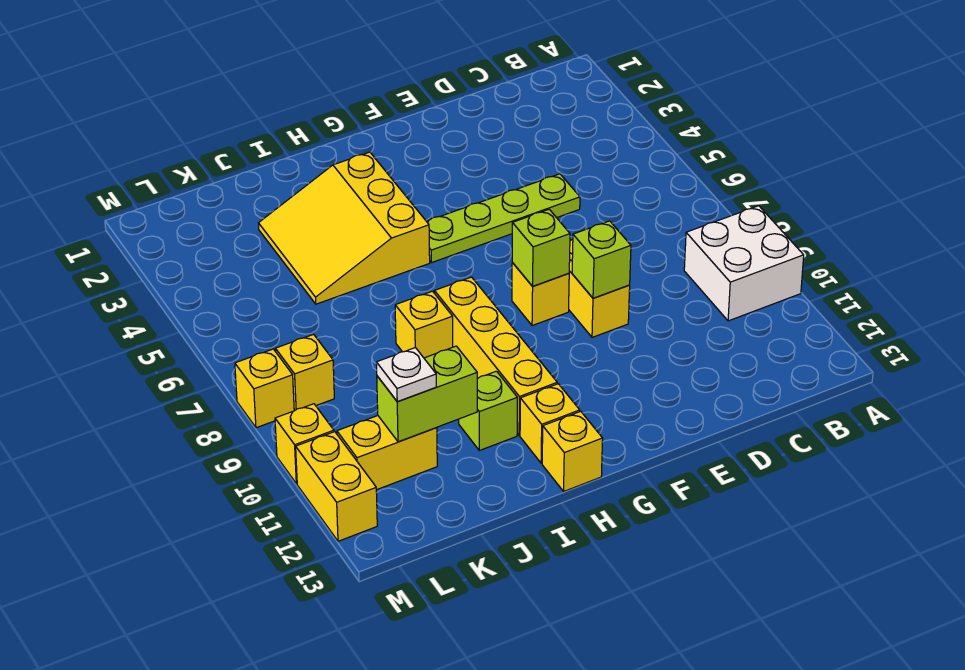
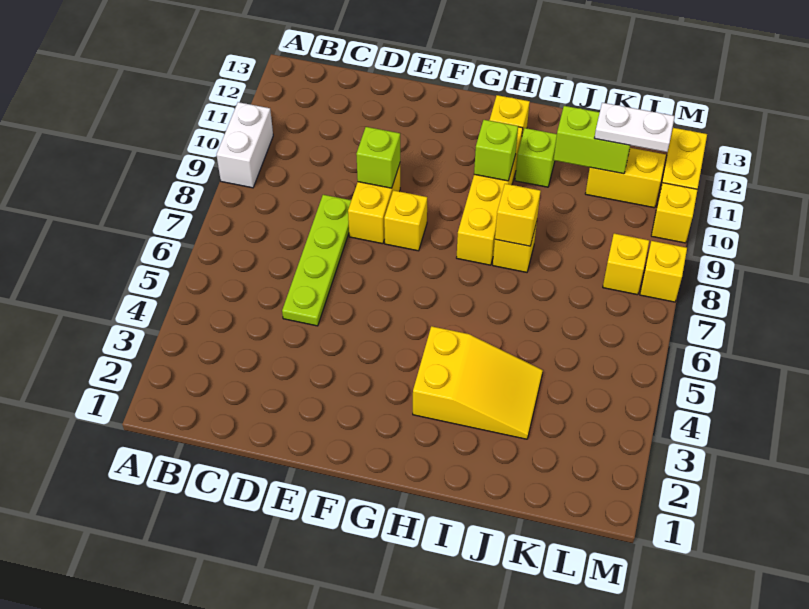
white brick A9:B10 level 1 -> white brick A9:A10 level 1
lime plate D5:G5 level 1 -> lime plate D5:D8 level 1
lime brick F8 level 2 -> lime brick H10 level 2
yellow slope H3:J5 level 1 top H -> yellow slope H3:J4 level 1 top H
yellow brick H13 level 1 -> yellow brick I8 level 2
white plate K11 level 3 -> white plate K11:L11 level 3

